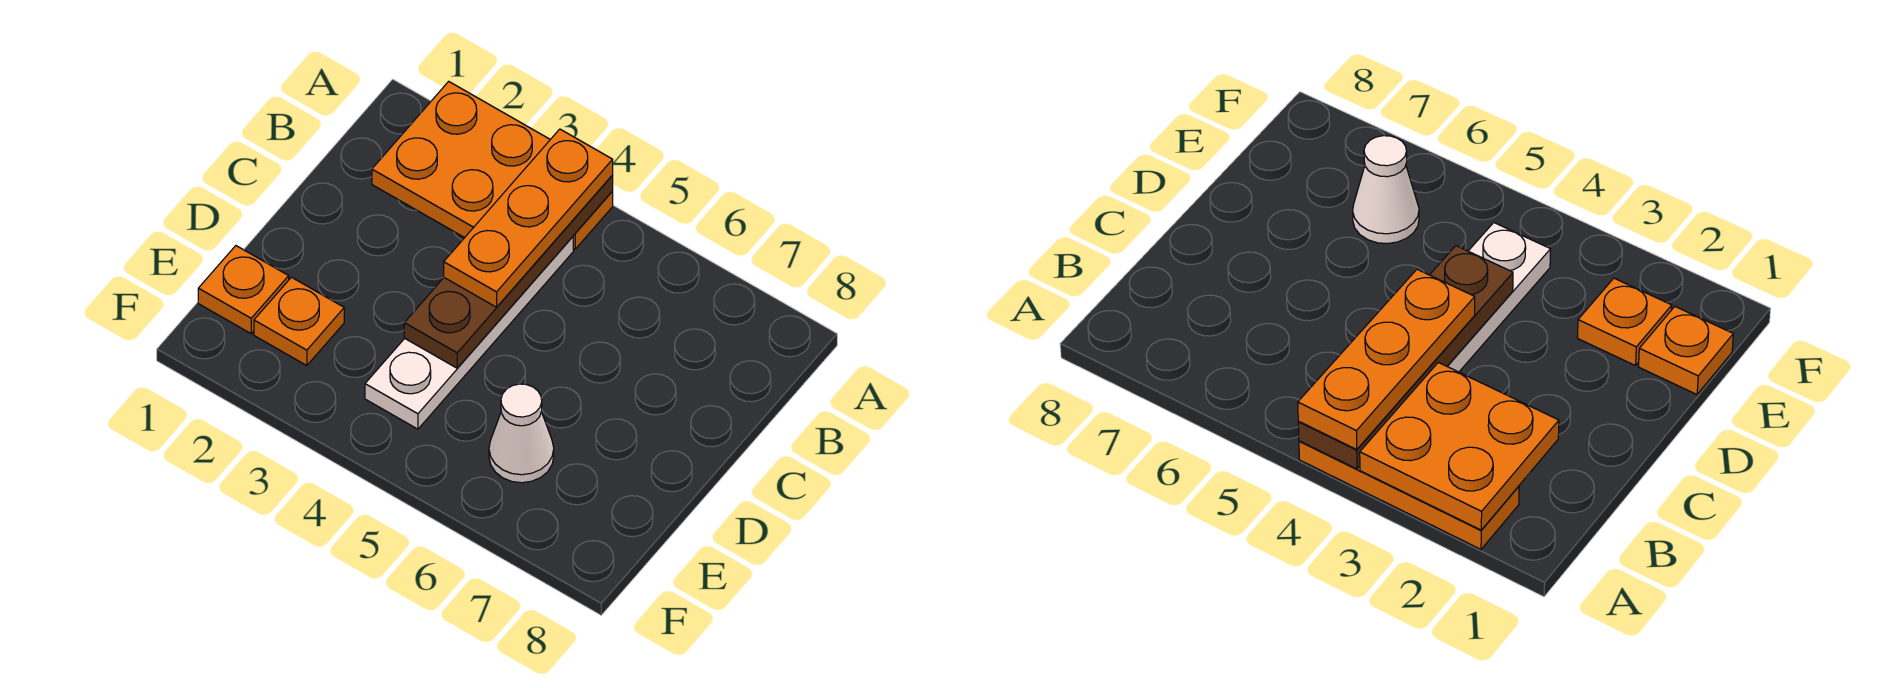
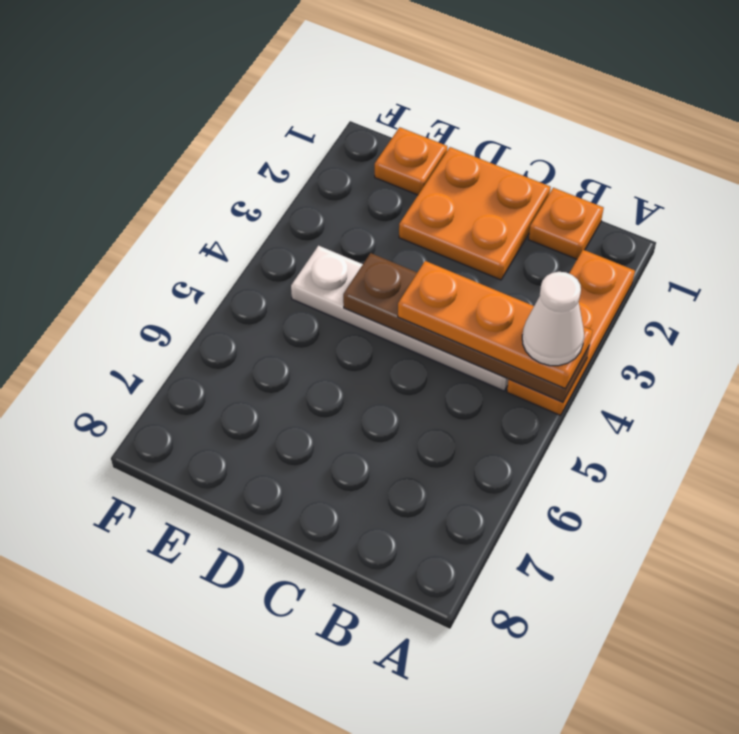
orange plate A2:B3 level 2 -> orange plate C1:D2 level 1
orange plate E2 level 1 -> orange plate B1 level 1
white cone E6 level 1 -> white cone A4 level 4

